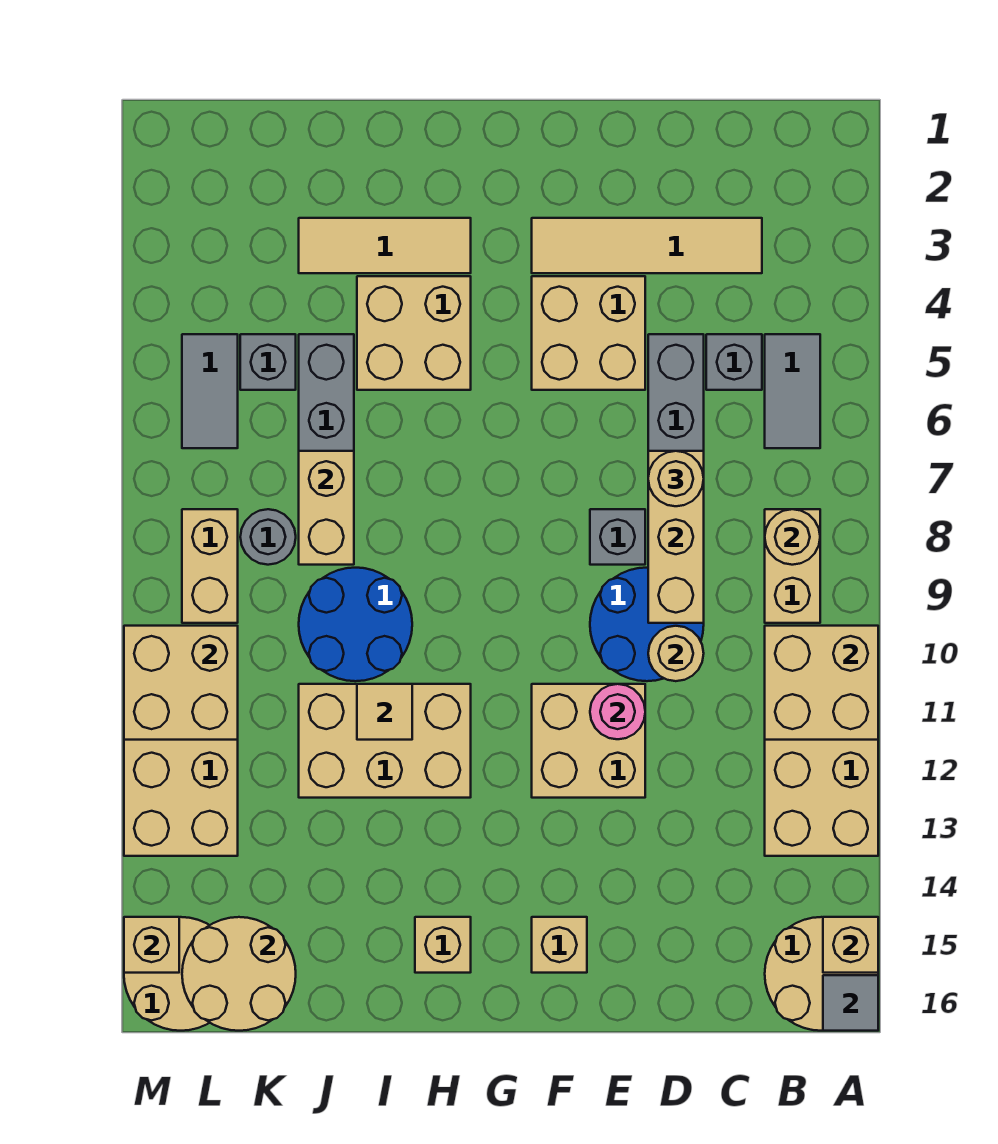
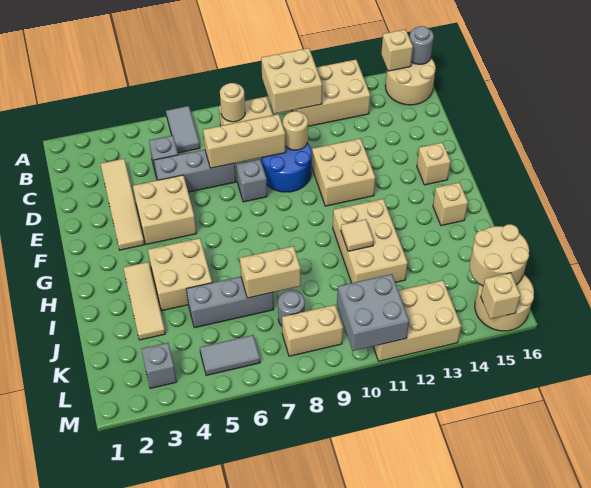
grey tile A16 level 2 -> grey round brick A16 level 2
grey tile B5:B6 level 1 -> grey tile A6:B6 level 1
tan round brick D7 level 3 -> none
pink round brick E11 level 2 -> none
blue round brick I9:J10 level 1 -> none
grey brick K5 level 1 -> grey brick L3 level 1
tan brick L10:M11 level 2 -> grey brick L10:M11 level 2

